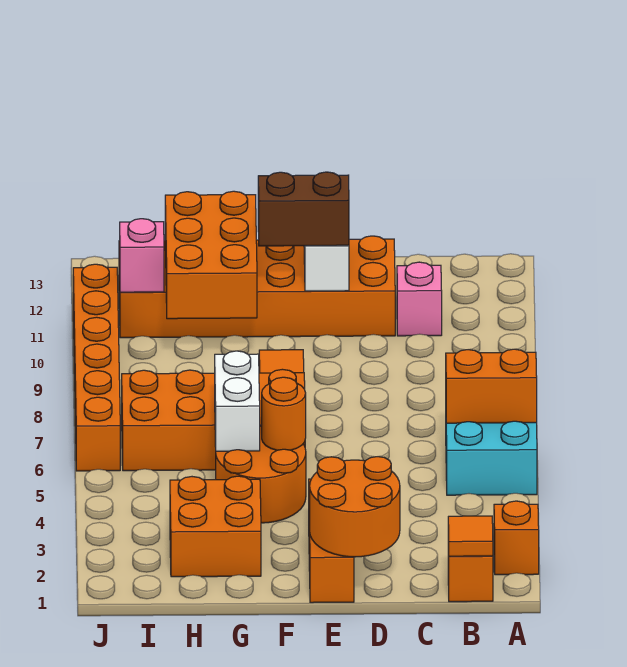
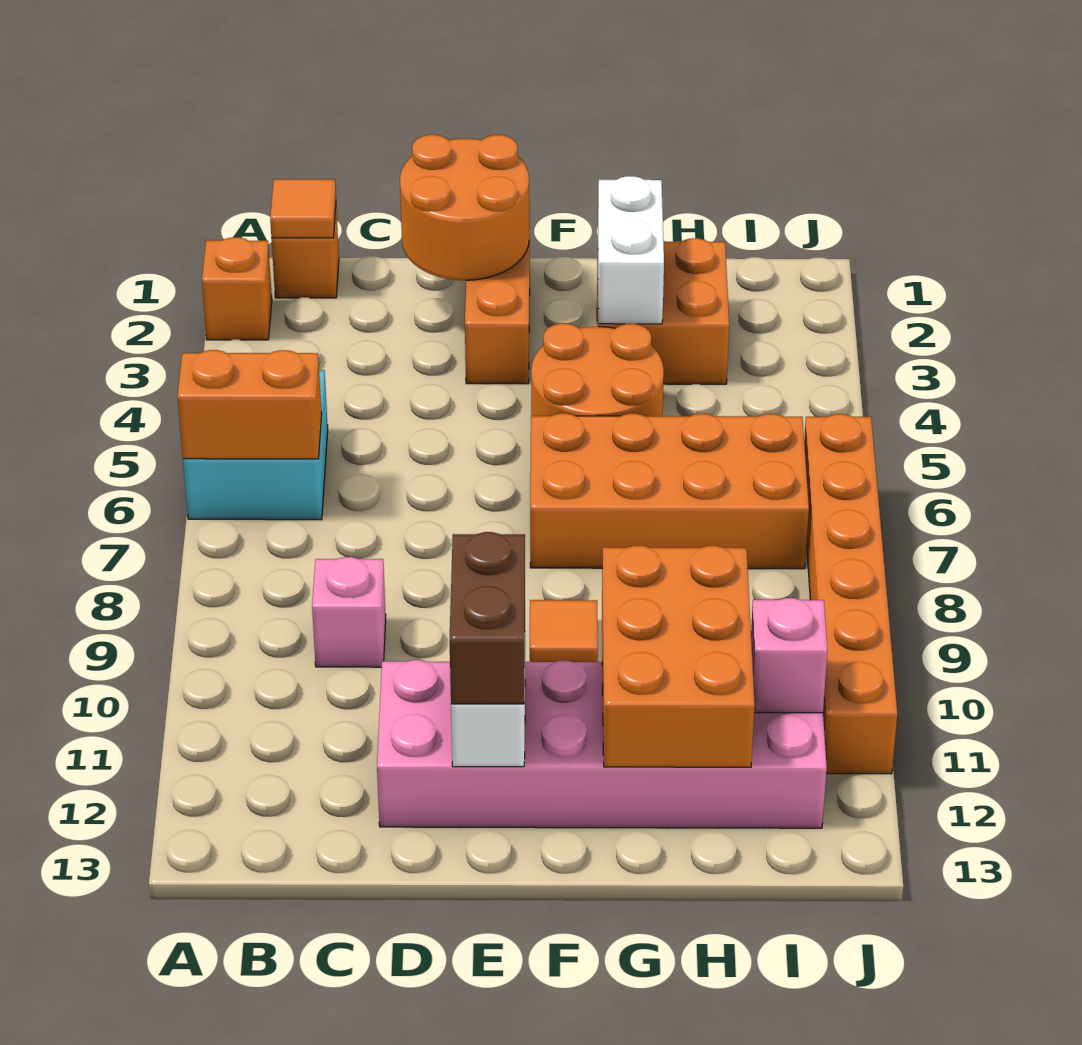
pink brick C11 level 1 -> pink brick C9 level 1
orange brick D11:I12 level 1 -> pink brick D11:I12 level 1
brown brick E11:F11 level 3 -> brown brick E11:E12 level 3
orange round brick F5 level 2 -> none
white brick G5:G6 level 2 -> white brick G2:G3 level 2

